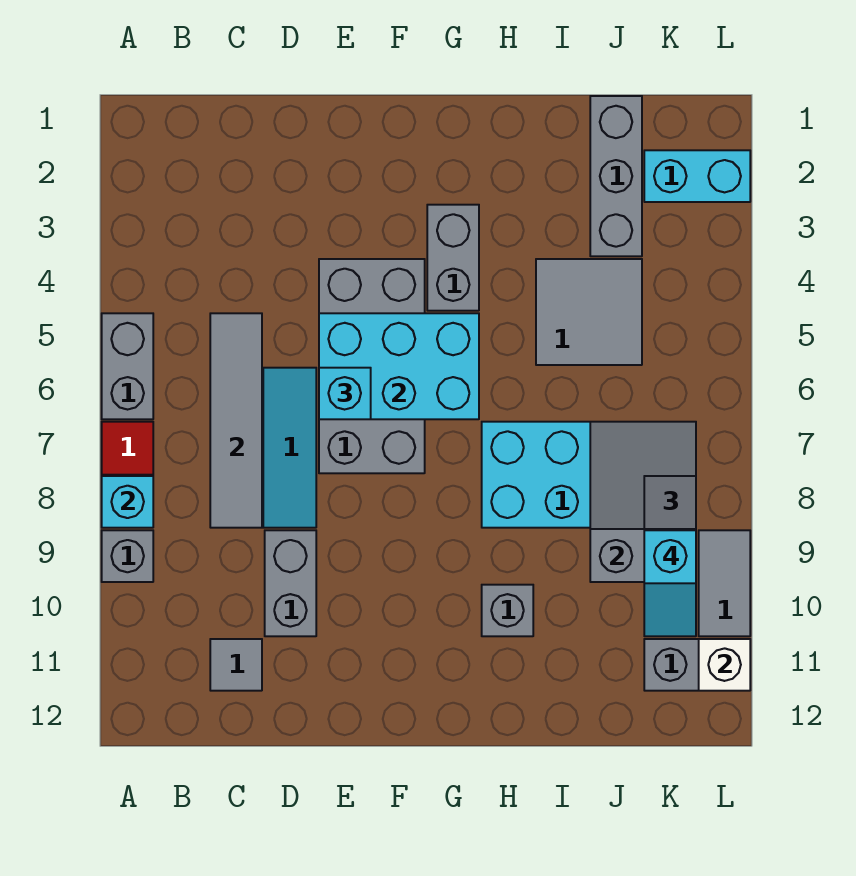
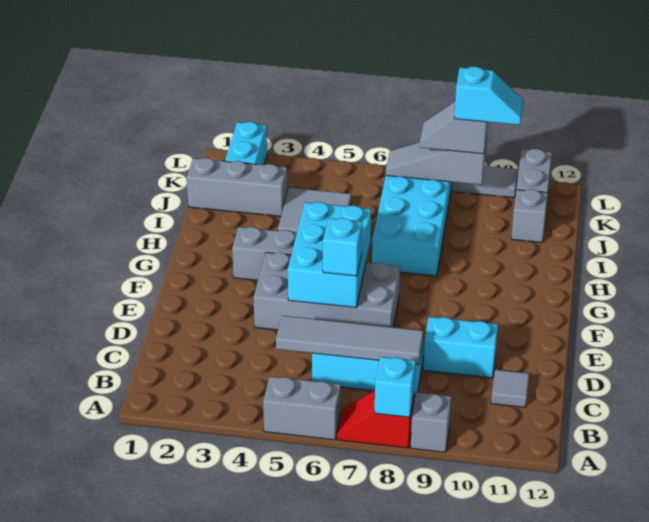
grey brick D9:D10 level 1 -> cyan brick D9:D10 level 1
grey brick H10 level 1 -> grey brick J11 level 1
grey slope J7:K9 level 2 top 9 -> grey slope K7:K9 level 2 top 9
white brick L11 level 2 -> none

